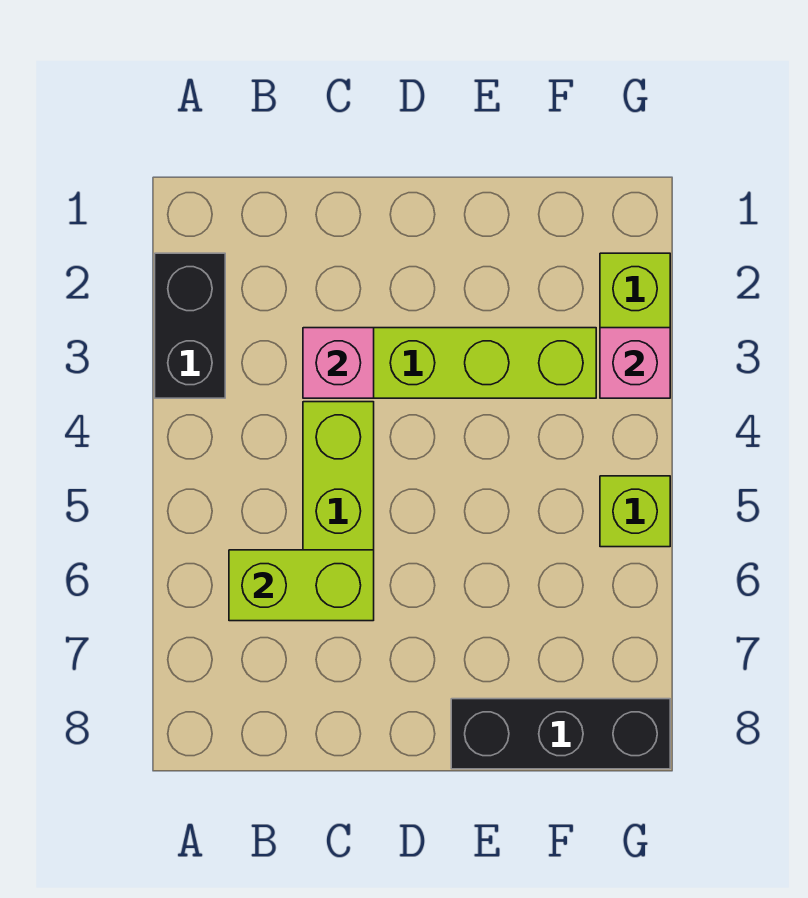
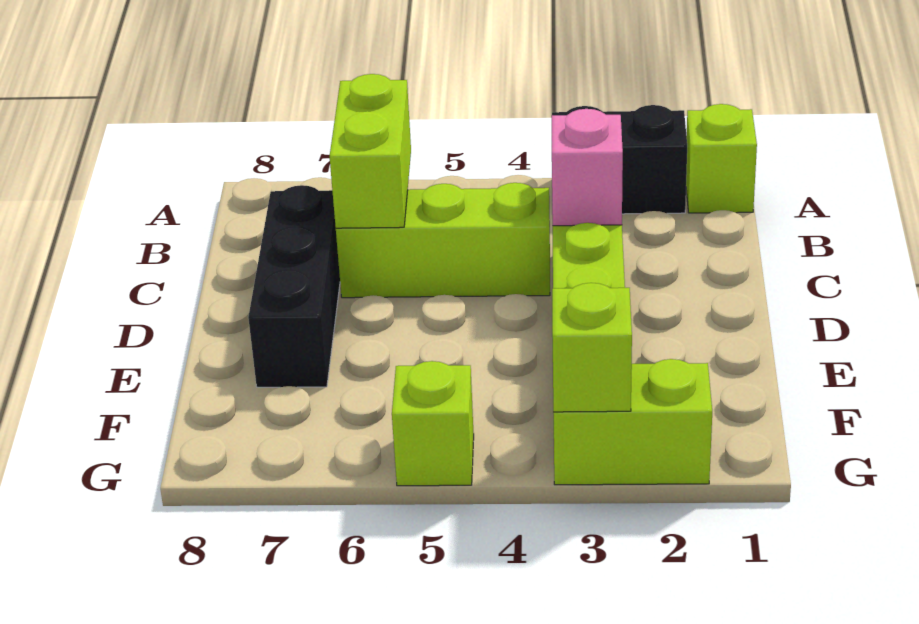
none -> lime brick A1 level 1
black brick E8:G8 level 1 -> black brick C7:E7 level 1
pink brick G3 level 2 -> lime brick G3 level 2

